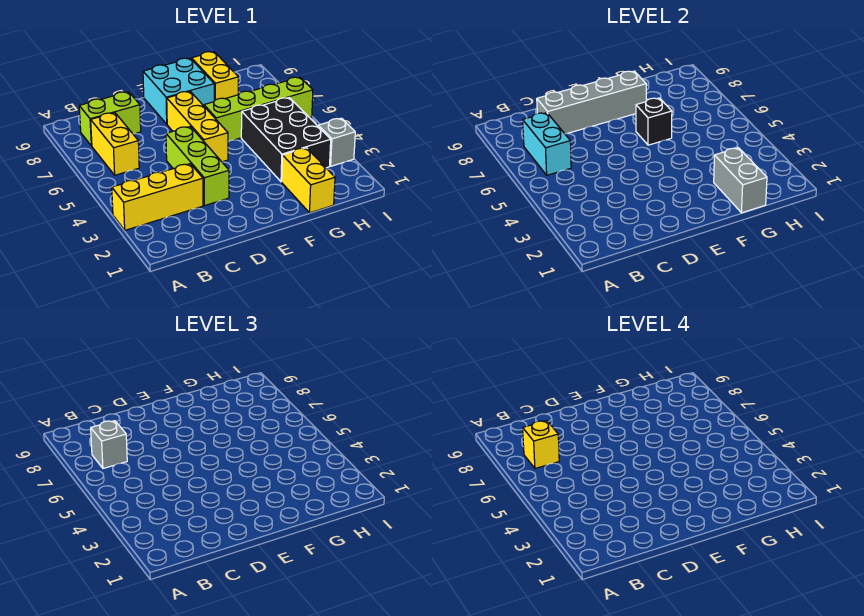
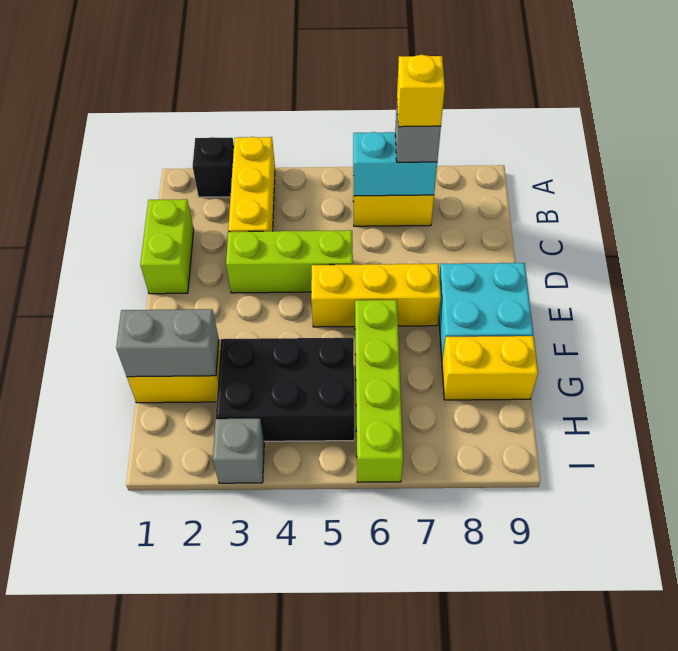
lime brick B8:C8 level 1 -> lime brick C1:D1 level 1
grey brick C8:F8 level 2 -> none
black brick F6 level 2 -> black brick A2 level 1

